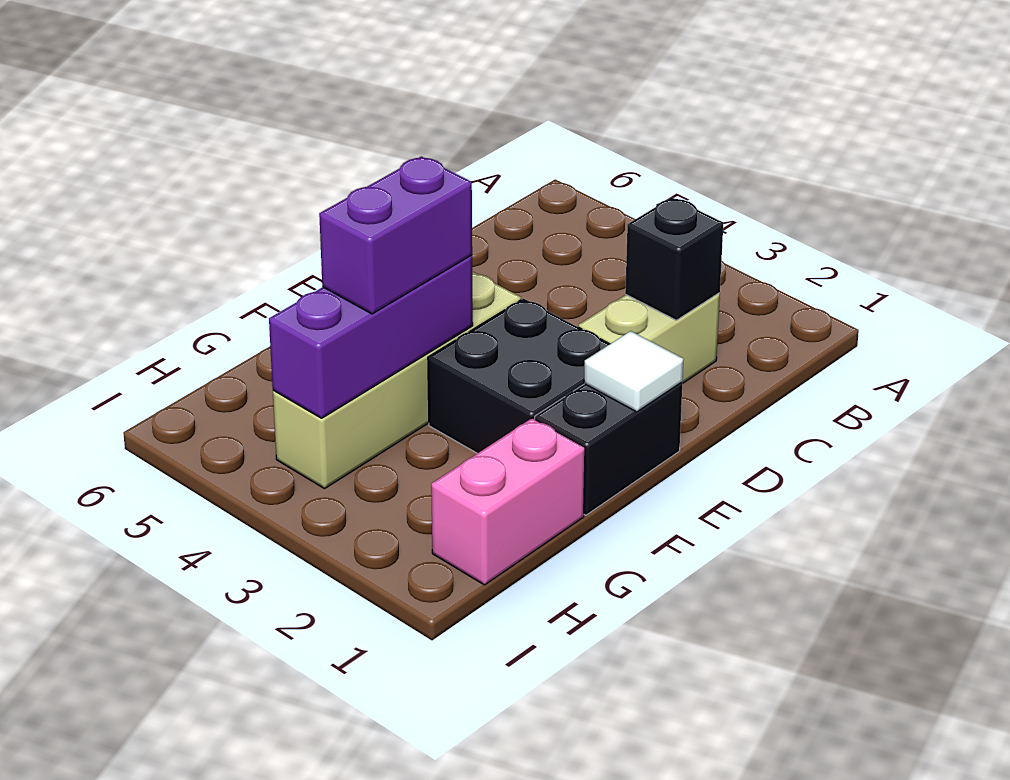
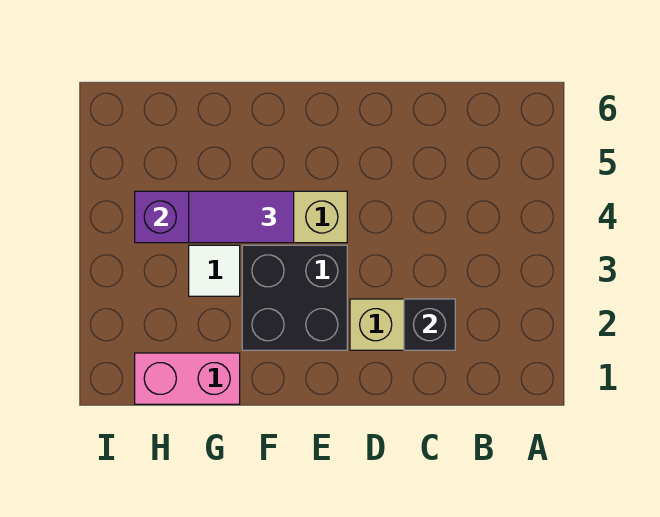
black brick E1:F1 level 1 -> none
white tile E1 level 2 -> white tile G3 level 1
purple brick F4:G4 level 3 -> purple tile F4:G4 level 3

